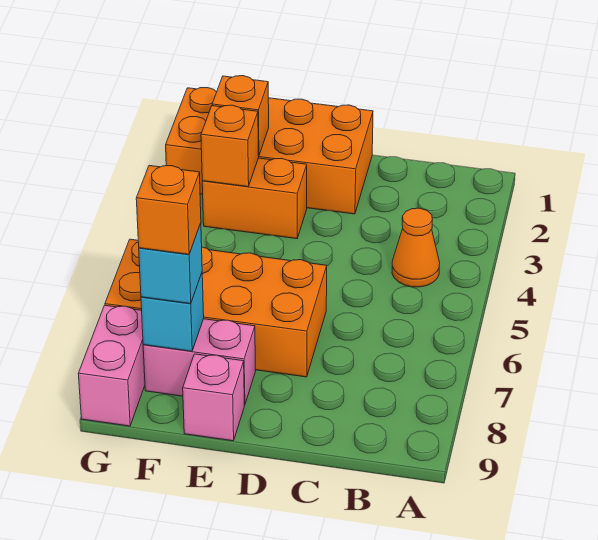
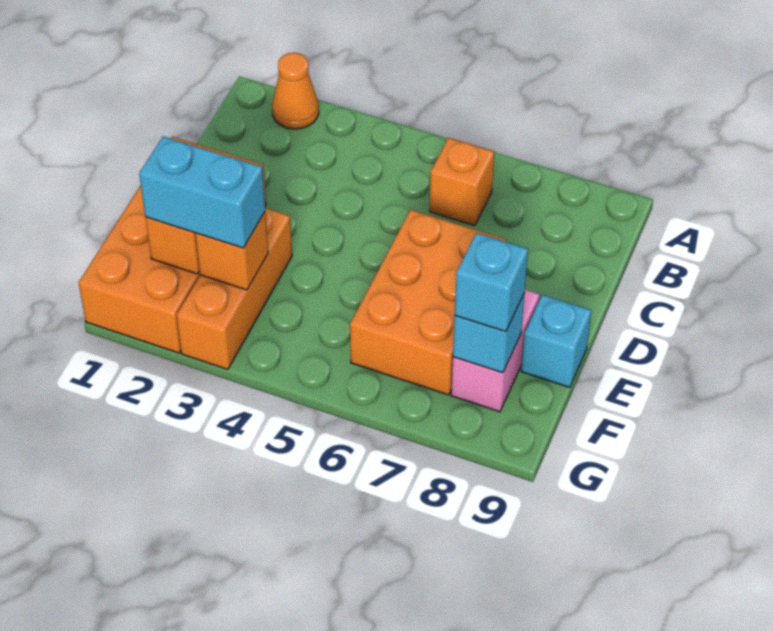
orange cone B4 level 1 -> orange cone A2 level 1
orange brick D6:G7 level 1 -> orange brick D6:F7 level 1
orange brick E3:F3 level 1 -> orange brick E3:G3 level 1
pink brick E9 level 1 -> cyan brick E9 level 1
none -> cyan brick F2:F3 level 3
orange brick F8 level 4 -> orange brick B6 level 1
pink brick G8:G9 level 1 -> none

